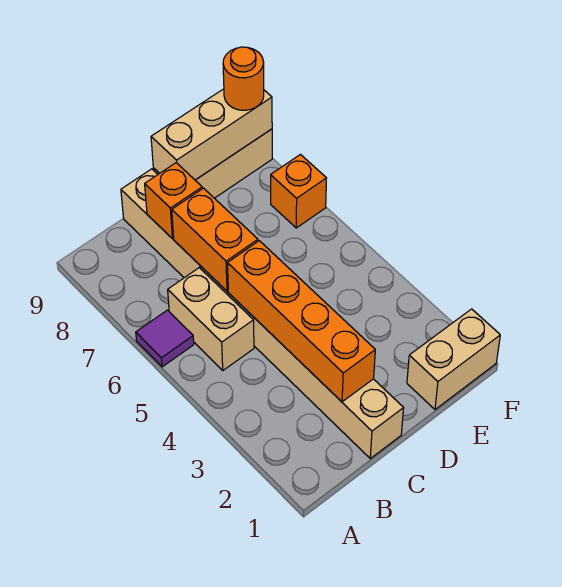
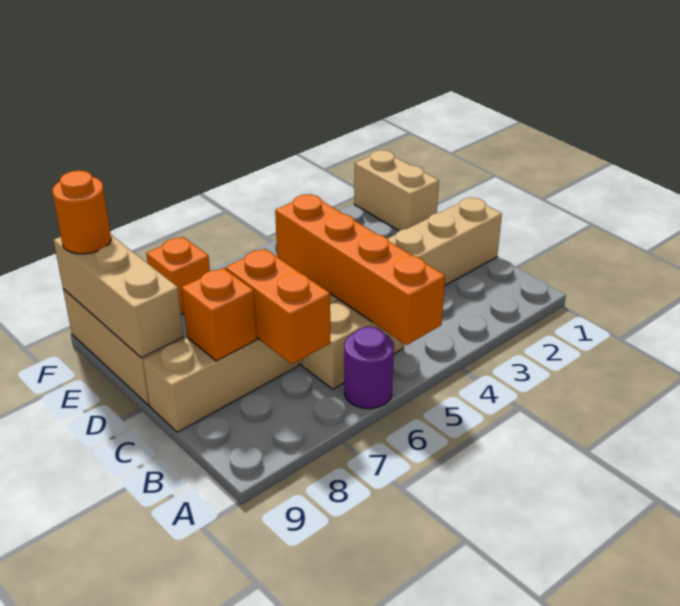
purple tile A6 level 1 -> purple round brick A6 level 1
orange brick C2:C5 level 2 -> orange brick A5:D5 level 2
orange brick C6:C7 level 2 -> orange brick B7:C7 level 2

